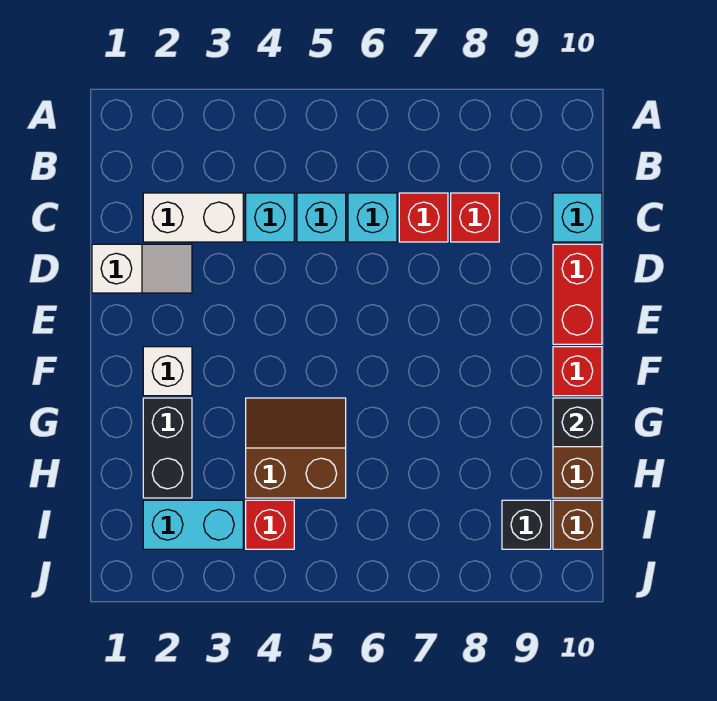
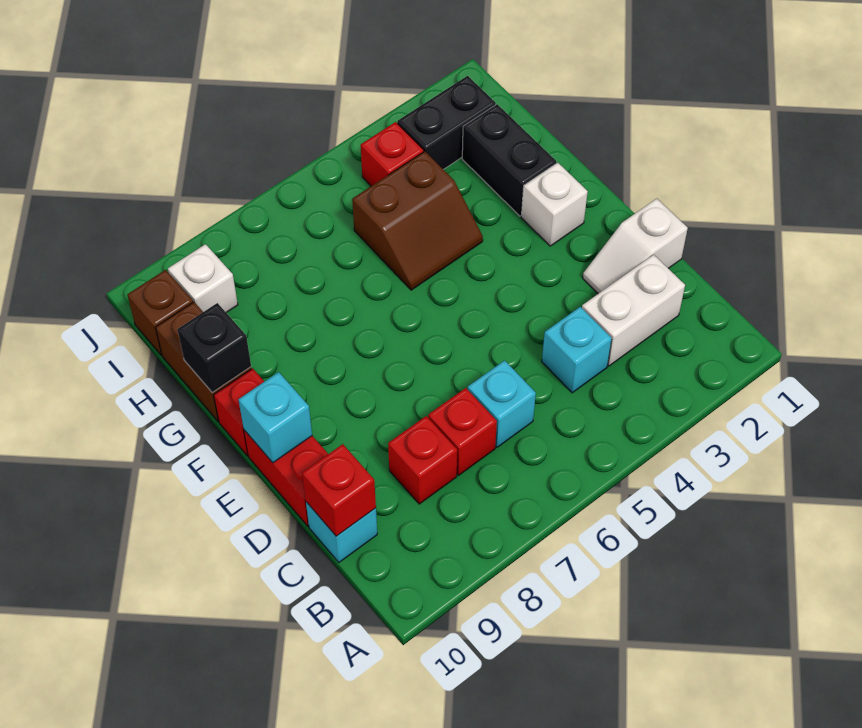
cyan brick C5 level 1 -> cyan brick E10 level 2
none -> red brick C10 level 2
cyan brick I2:I3 level 1 -> black brick I2:I3 level 1
black brick I9 level 1 -> white brick I9 level 1

